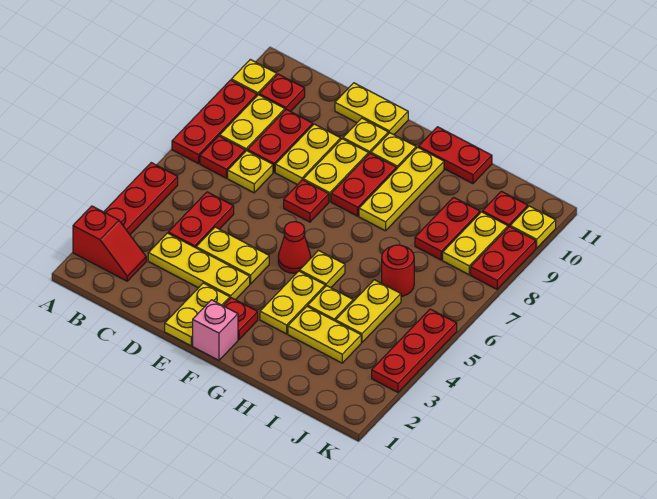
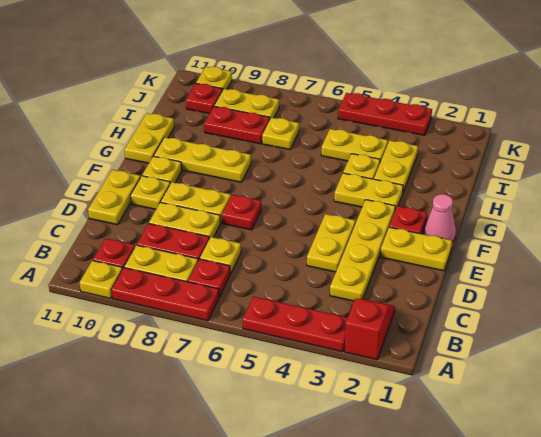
yellow plate C3:E3 level 1 -> yellow plate C3:F3 level 1
red plate C4:C5 level 1 -> none
pink brick F1 level 1 -> pink cone F1 level 1
red cone F5 level 1 -> none
red plate F8:F9 level 1 -> none
yellow plate G5 level 1 -> yellow plate I7 level 1
red plate G11:H11 level 1 -> yellow plate G11:H11 level 1
red round brick I6 level 1 -> none
red plate K8:K9 level 1 -> none

